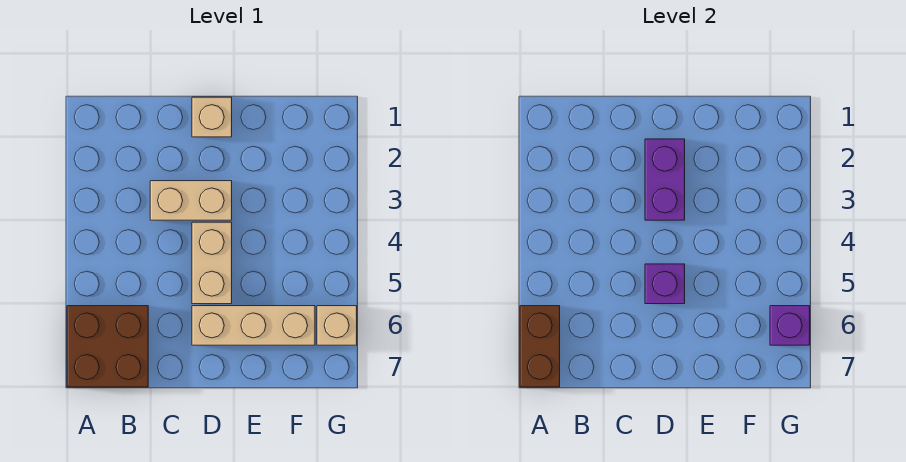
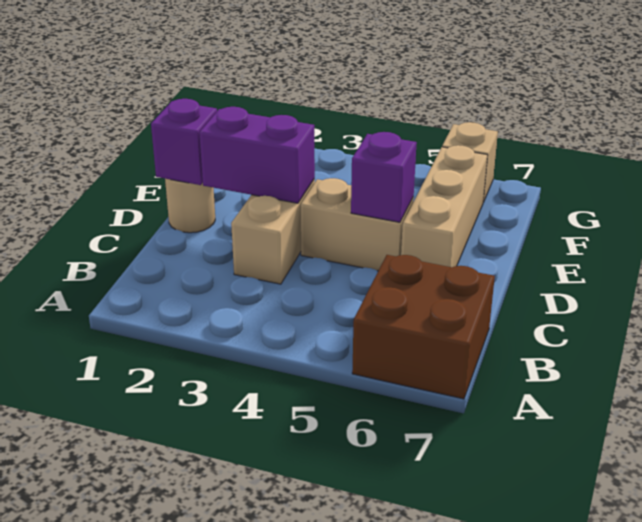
brown brick A6:A7 level 2 -> none
tan brick D1 level 1 -> tan round brick D1 level 1
purple brick G6 level 2 -> purple brick D1 level 2

